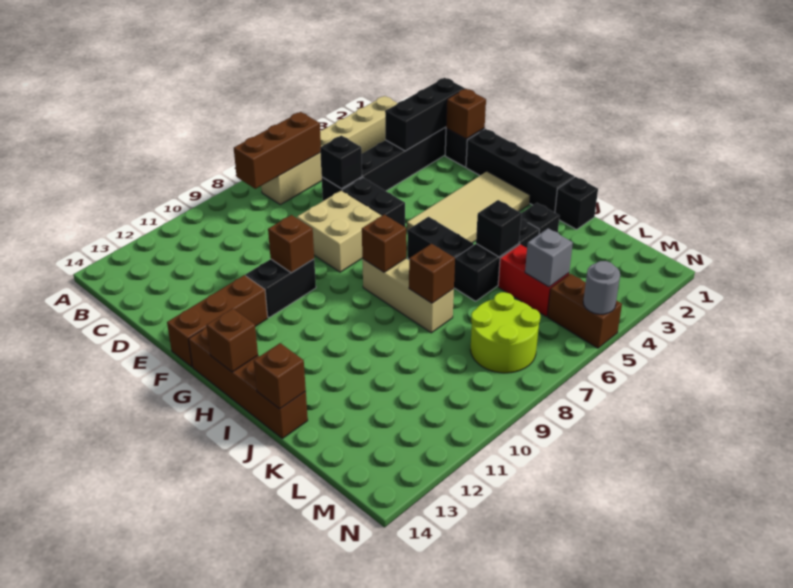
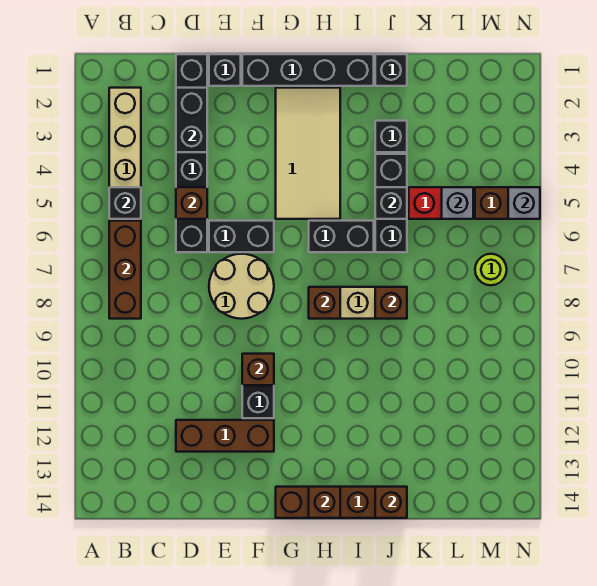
black brick D1:D3 level 2 -> black brick D2:D3 level 2
black brick D6 level 2 -> black brick B5 level 2
brown brick E1 level 2 -> brown brick D5 level 2
tan brick E7:F8 level 1 -> tan round brick E7:F8 level 1
brown brick F12:F14 level 1 -> brown brick D12:F12 level 1
lime round brick L7:M8 level 1 -> lime round brick M7 level 1
grey round brick N5 level 2 -> grey brick N5 level 2

